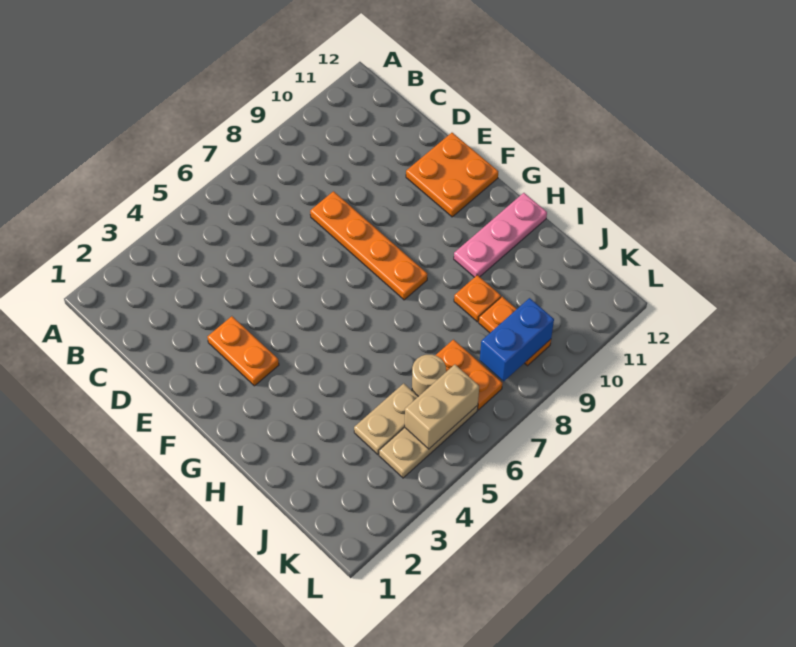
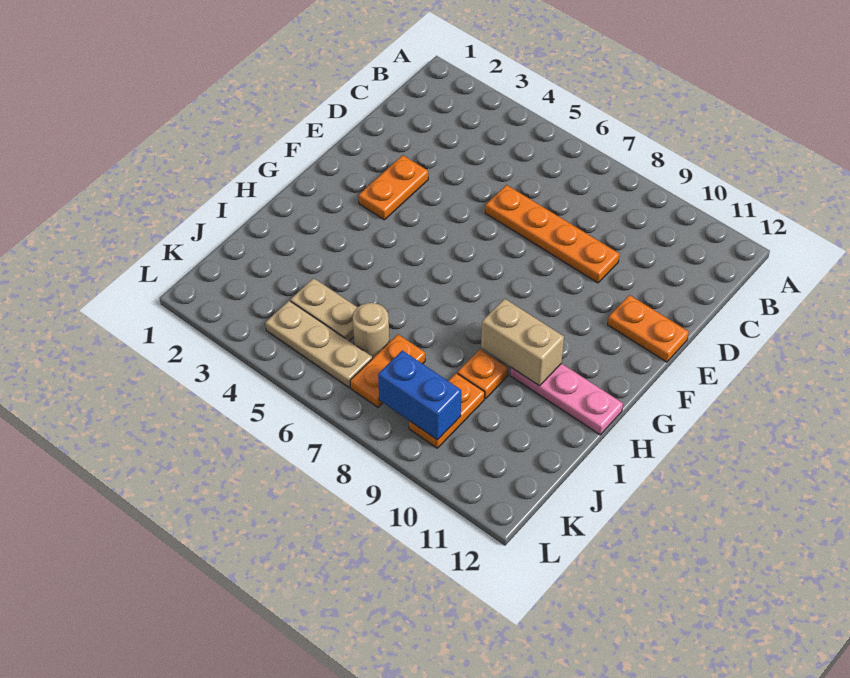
orange plate D8:G8 level 1 -> orange plate D6:D9 level 1
orange plate E11:F12 level 1 -> orange plate E11:E12 level 1
tan brick K5:K6 level 2 -> tan brick H9:H10 level 2

